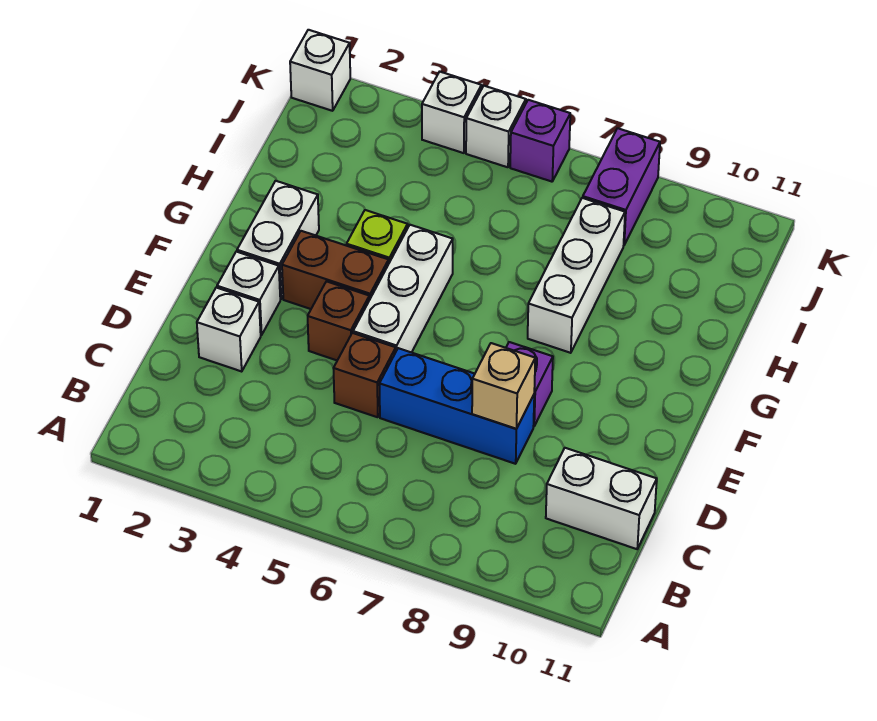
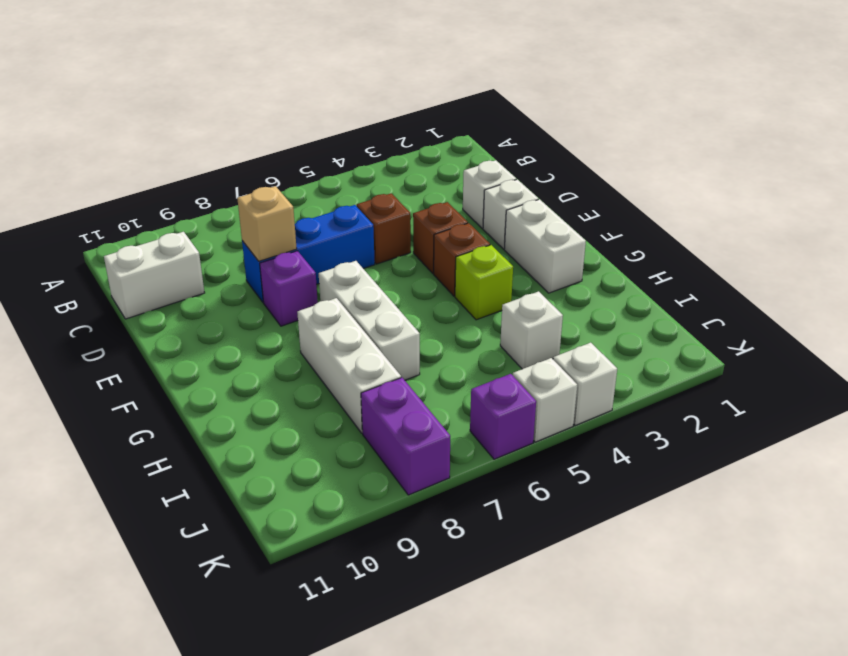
white brick E5:G5 level 1 -> white brick F7:H7 level 1
brown brick F3:F4 level 1 -> brown brick F4 level 1
white brick K1 level 1 -> white brick I4 level 1

